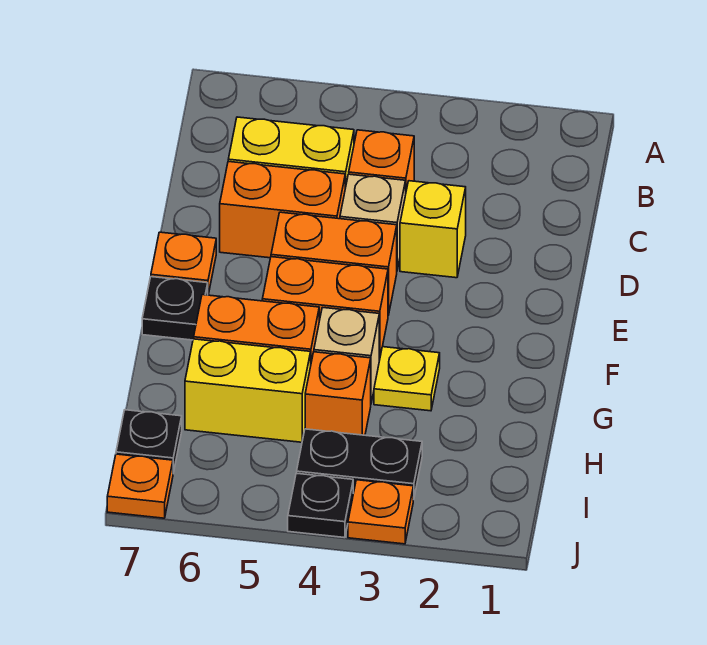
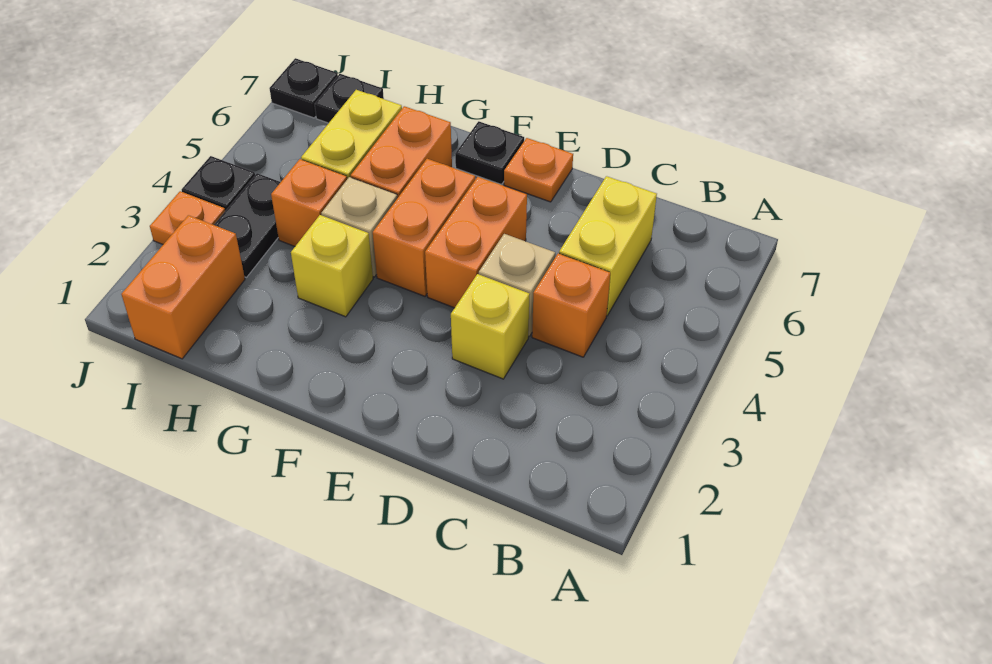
orange brick D5:D6 level 1 -> orange brick I1:I2 level 1
yellow plate G3 level 1 -> yellow brick G3 level 1
orange plate J7 level 1 -> black plate J7 level 1

